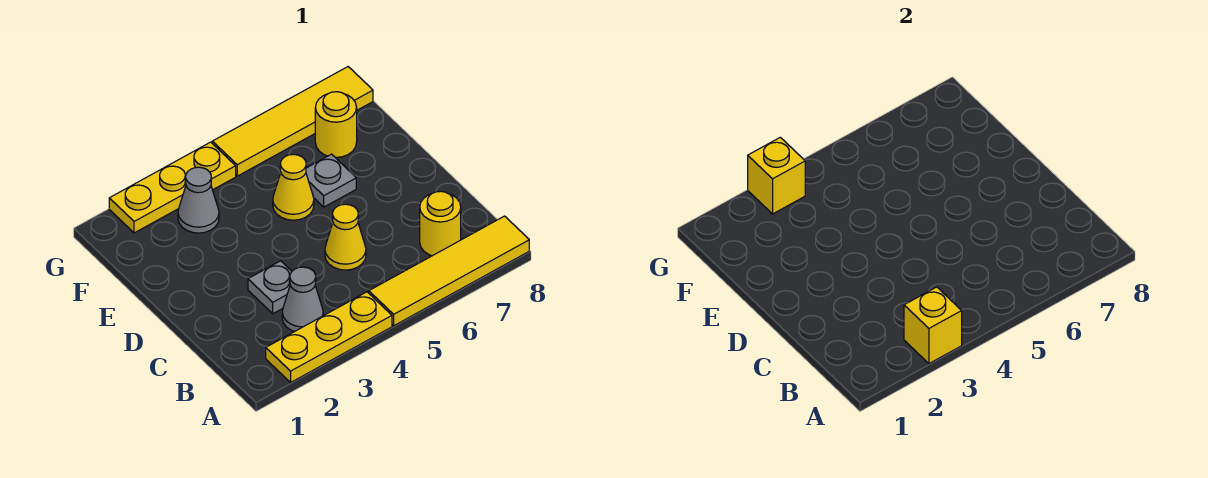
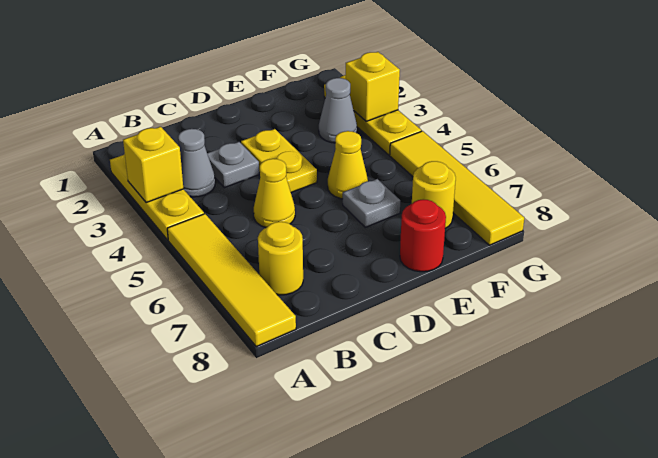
none -> yellow plate D3:D4 level 1
none -> red round brick E8 level 1

